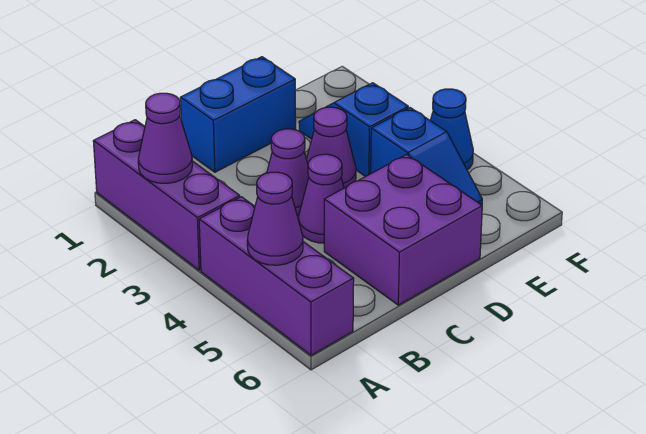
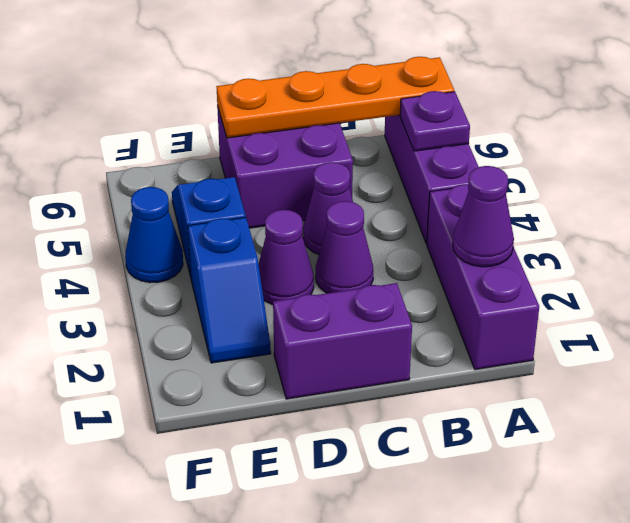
purple cone A5 level 2 -> purple plate A5 level 2
none -> orange plate A6:D6 level 2
blue brick C1:D1 level 1 -> purple brick C1:D1 level 1

